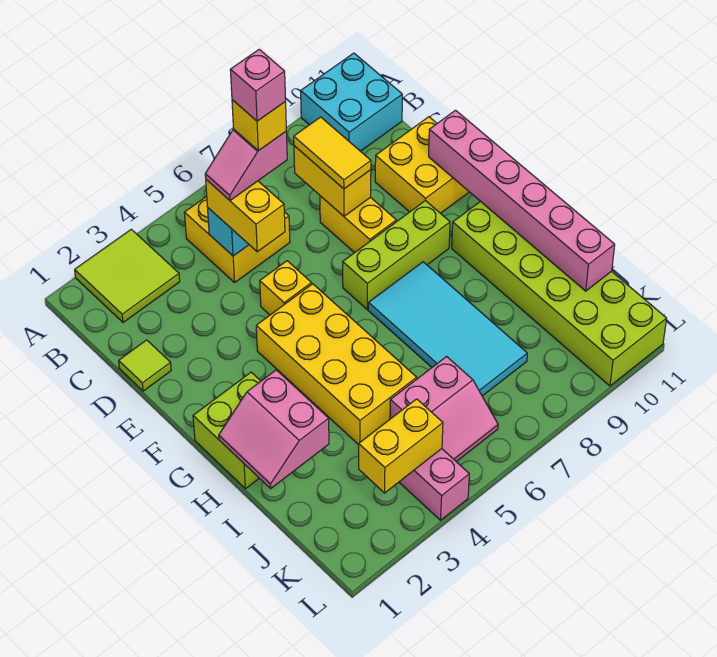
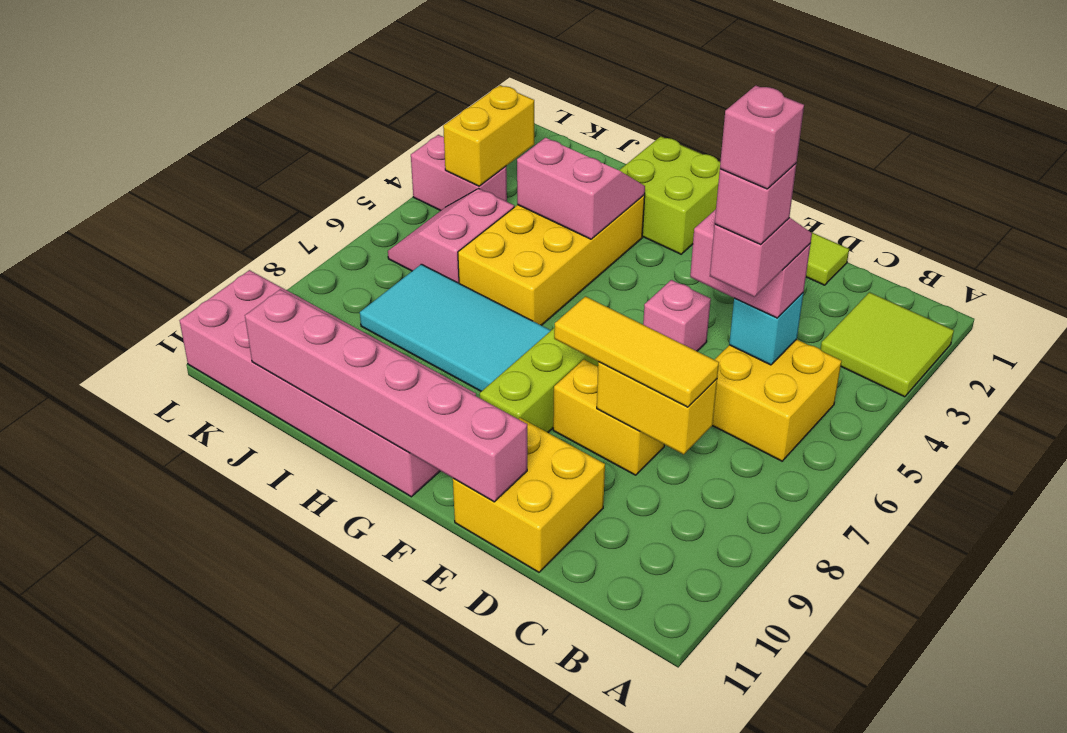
cyan brick A10:B11 level 1 -> none
yellow brick C5:D5 level 3 -> pink brick C5:D5 level 3
yellow brick C6 level 5 -> pink brick C6 level 5
yellow tile C8:D8 level 3 -> yellow tile C8:E8 level 3
yellow brick E5 level 1 -> pink brick E5 level 1
yellow brick F4:I5 level 1 -> yellow brick H3:I6 level 1
lime brick G10:L11 level 1 -> pink brick G10:L11 level 1
pink slope H1:I2 level 2 top 2 -> pink slope H3:I4 level 2 top 4

